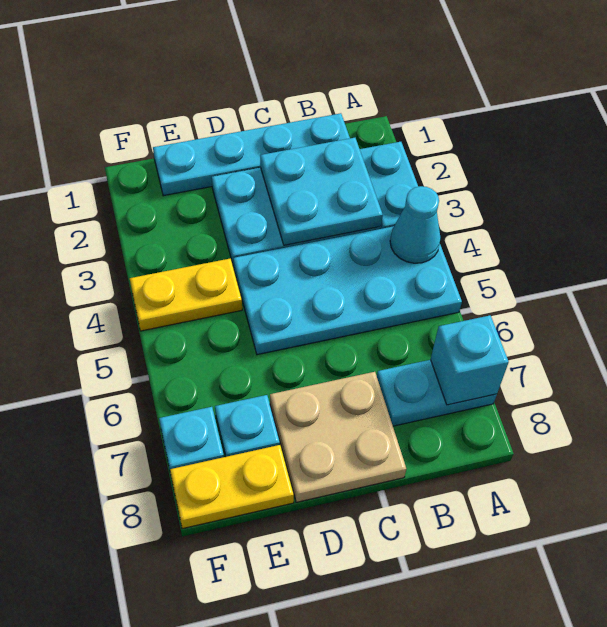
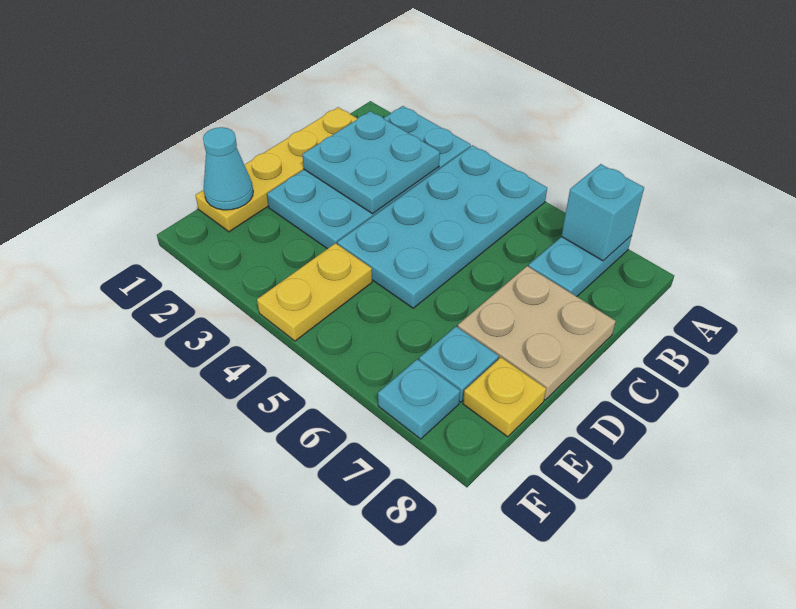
cyan cone A4 level 2 -> cyan cone E1 level 2
cyan plate B1:E1 level 1 -> yellow plate B1:E1 level 1
yellow plate E8:F8 level 1 -> yellow plate E8 level 1

